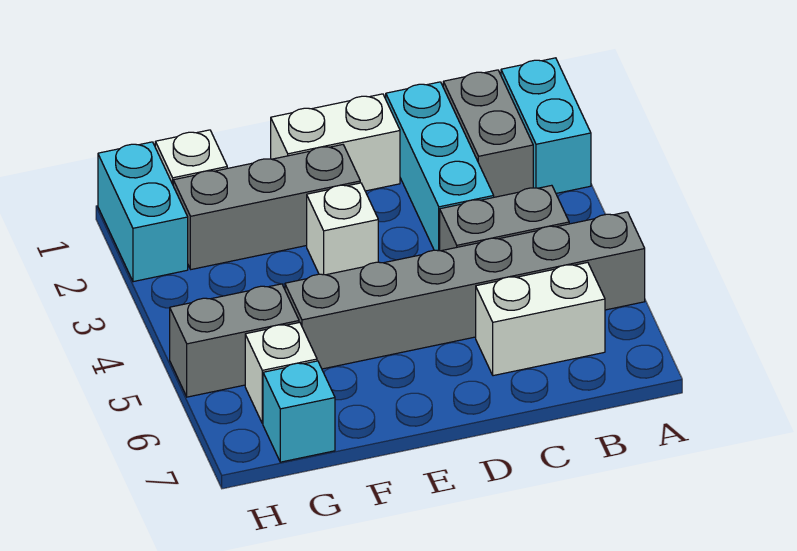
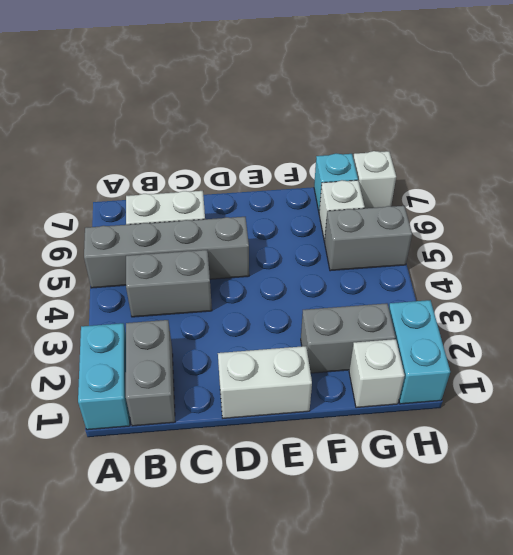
grey brick A5:F5 level 1 -> grey brick A5:D5 level 1
cyan brick C1:C3 level 1 -> none
grey brick E2:G2 level 1 -> grey brick F2:G2 level 1
white brick E3 level 1 -> white brick H7 level 1

